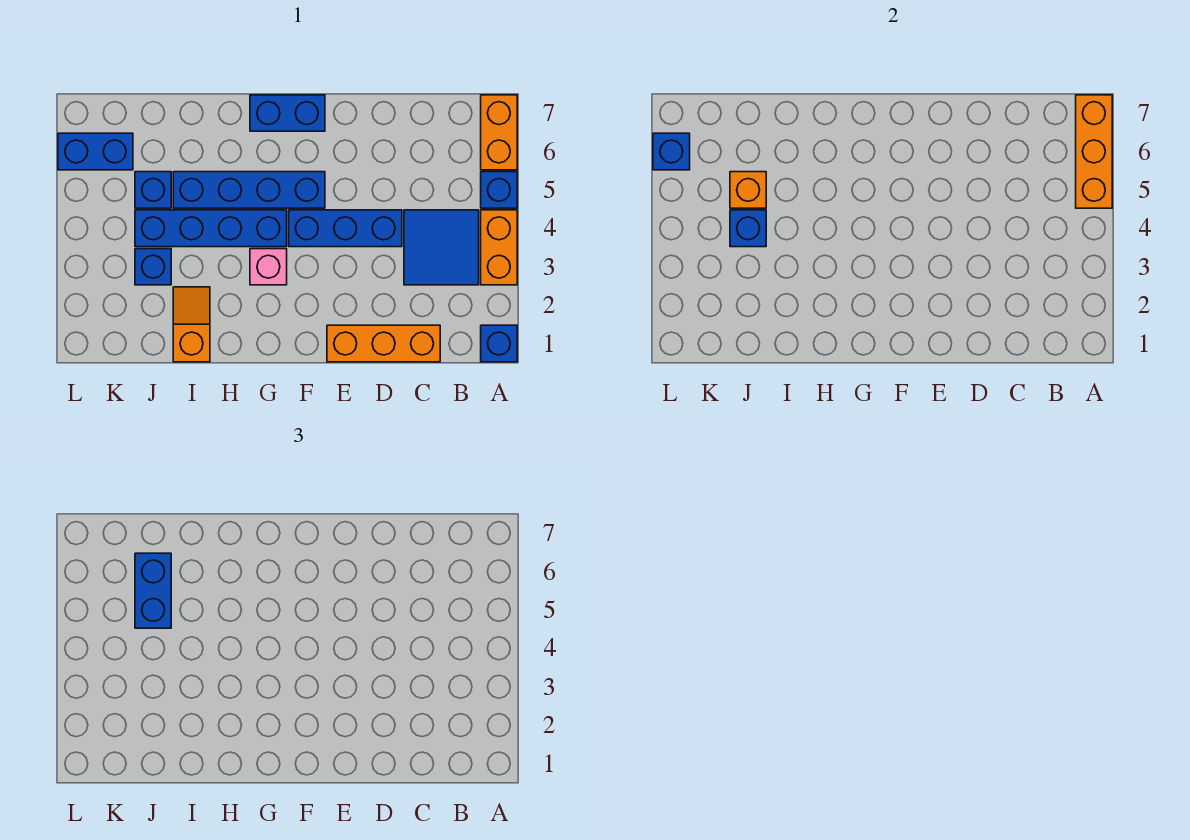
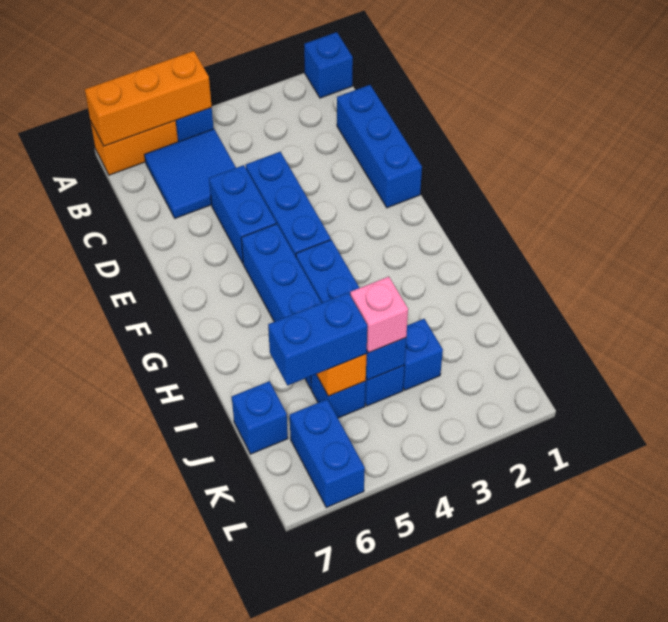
orange brick A3:A4 level 1 -> none
blue tile B3:C4 level 1 -> blue tile B5:C6 level 1
orange brick C1:E1 level 1 -> blue brick C1:E1 level 1
blue brick F7:G7 level 1 -> blue brick D5:E5 level 1
pink brick G3 level 1 -> pink brick J4 level 3
orange slope I1:I2 level 1 top 1 -> none
blue brick L6 level 2 -> blue brick J7 level 1

